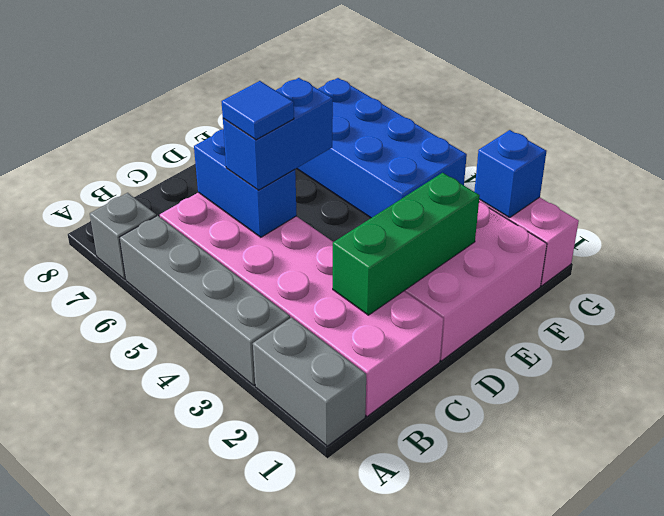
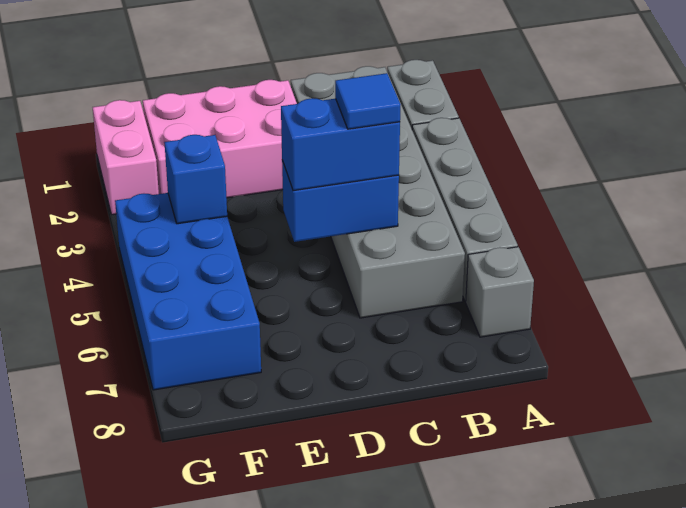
pink brick B1:C6 level 1 -> grey brick B1:C6 level 1
green brick C2:E2 level 2 -> none
blue brick C5:C6 level 2 -> blue brick C5:D5 level 2
blue brick G2 level 2 -> blue brick F4 level 2

